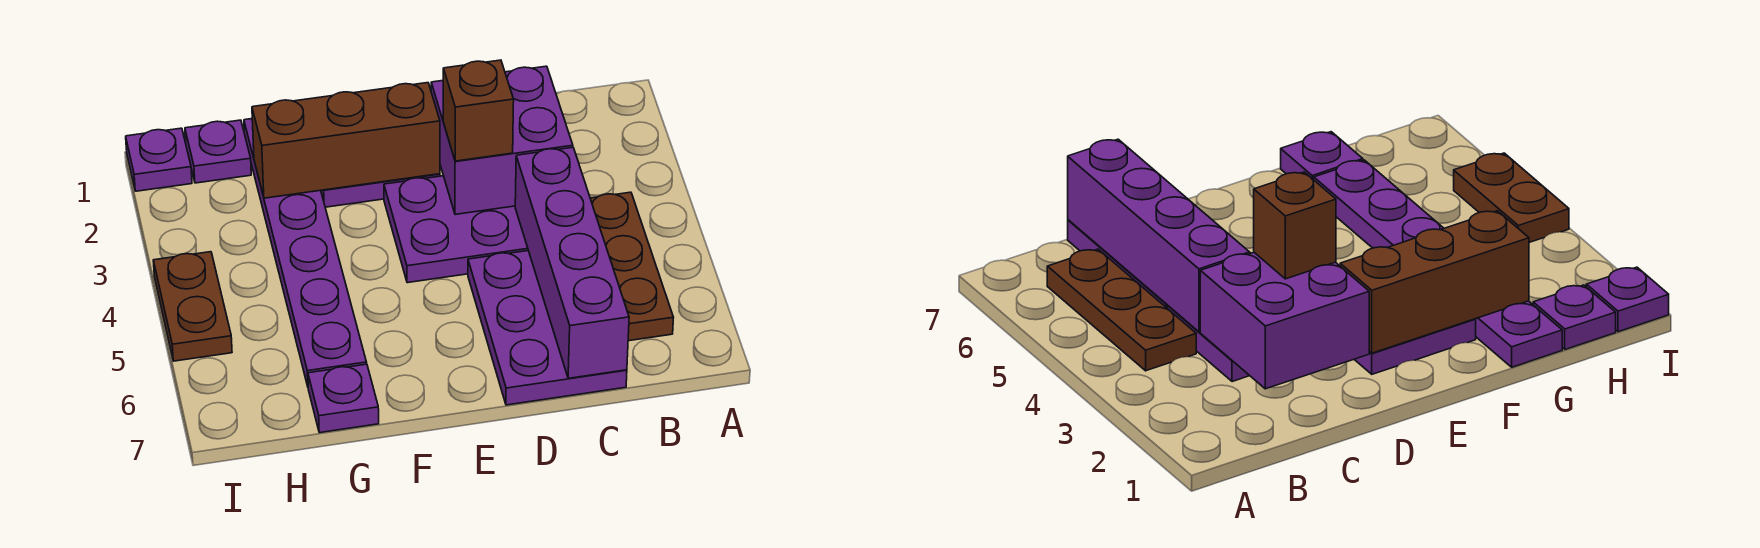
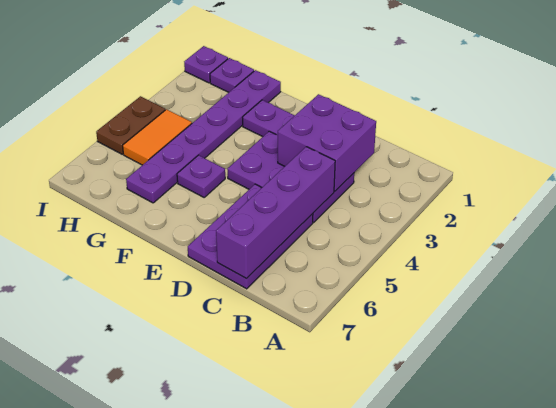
brown plate B4:B6 level 1 -> none
brown brick D3 level 3 -> none
brown brick E2:G2 level 2 -> none
purple plate G7 level 1 -> purple plate F5 level 1
none -> orange tile H4:H5 level 1

